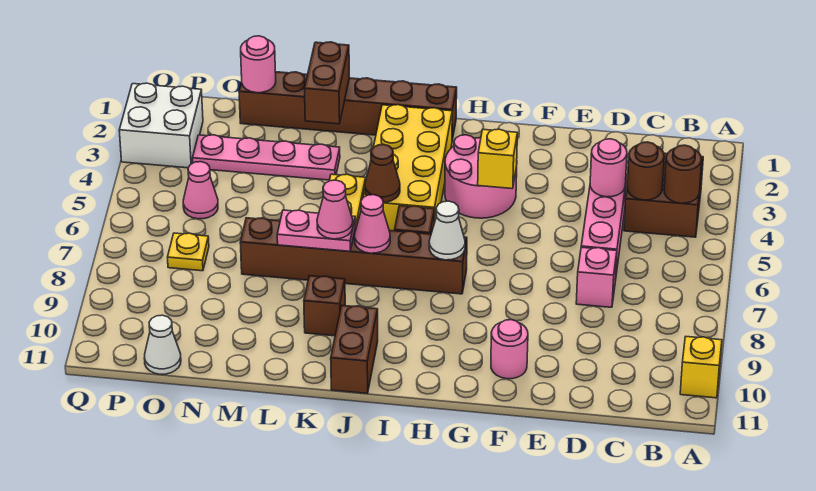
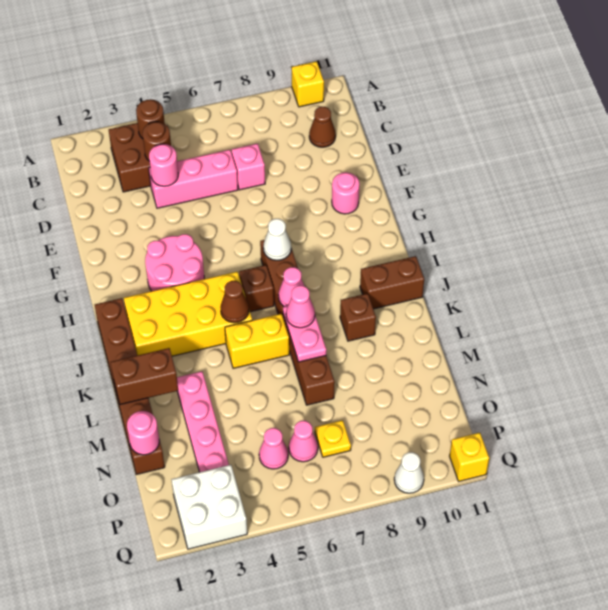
none -> brown cone C10 level 1
yellow brick G4 level 2 -> yellow brick Q11 level 1
none -> pink cone O6 level 1
white cone O11 level 1 -> white cone Q9 level 1

